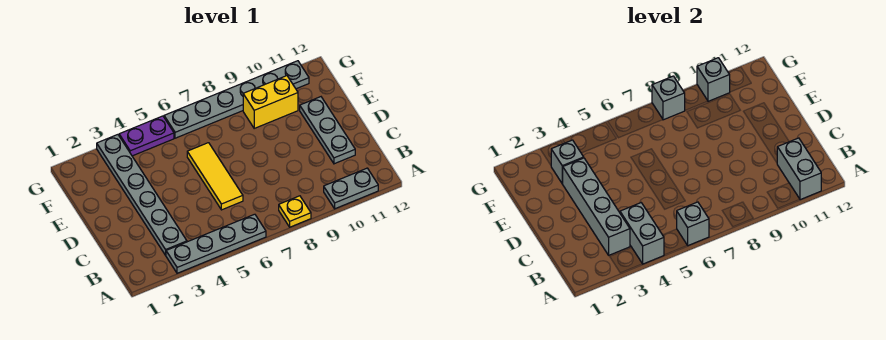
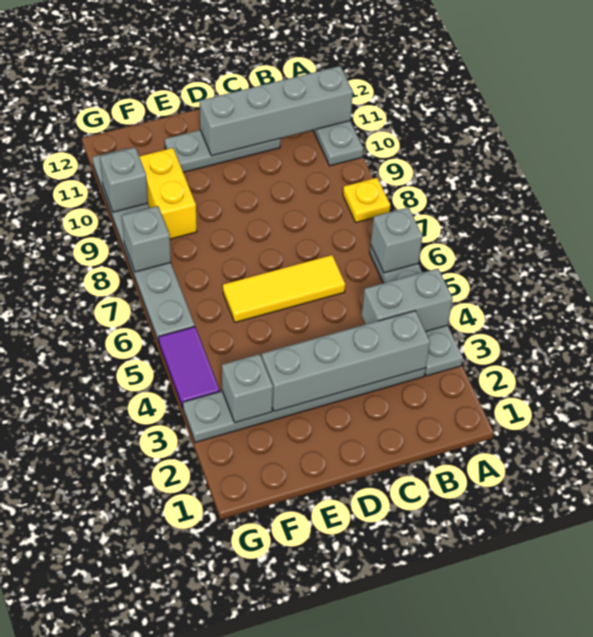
grey brick A11:B11 level 2 -> grey brick A11:D11 level 2
purple plate G4:G5 level 1 -> purple tile G4:G5 level 1

